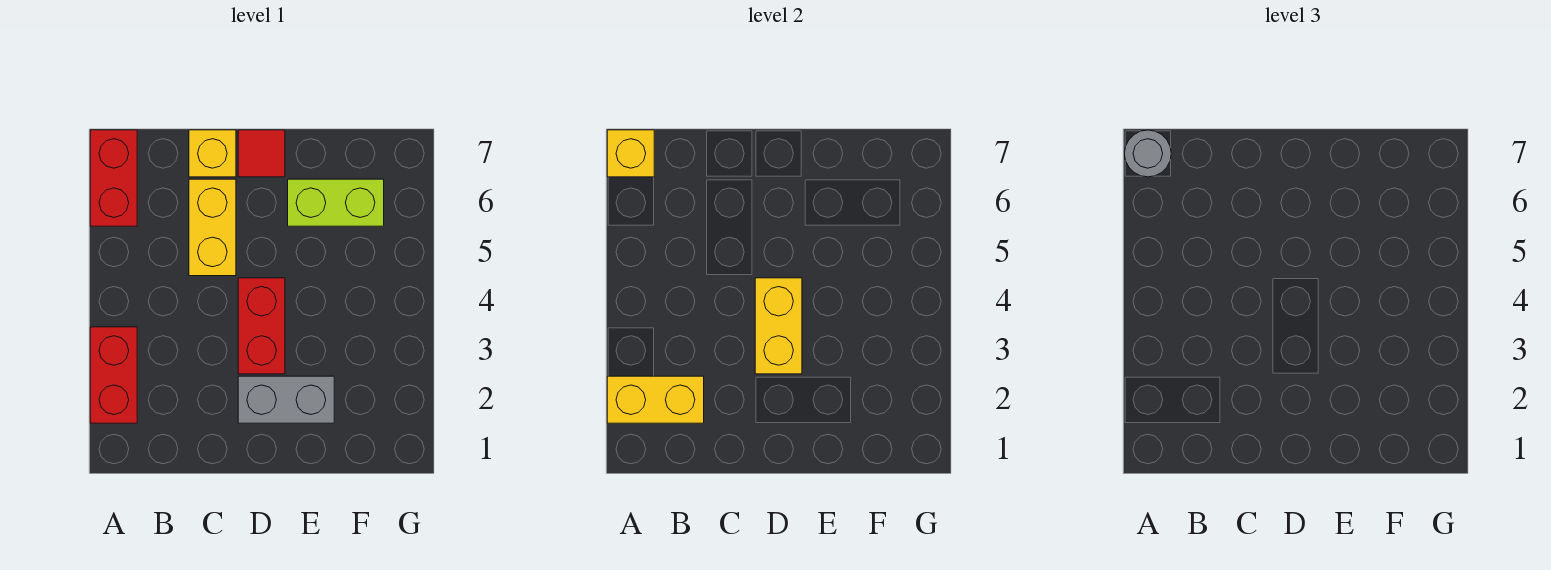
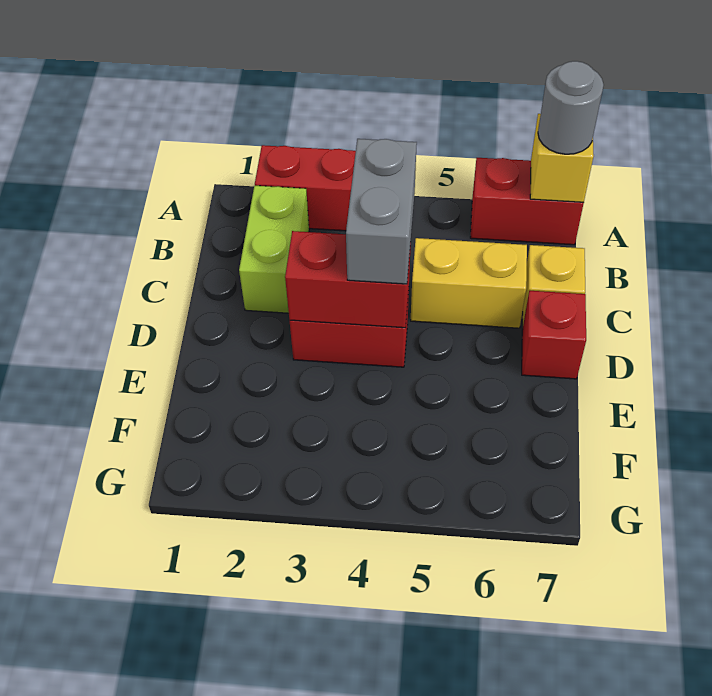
yellow brick A2:B2 level 2 -> none
grey brick D2:E2 level 1 -> grey brick C4:D4 level 3
yellow brick D3:D4 level 2 -> red brick D3:D4 level 2
red tile D7 level 1 -> red brick D7 level 1
lime brick E6:F6 level 1 -> lime brick B2:C2 level 1

